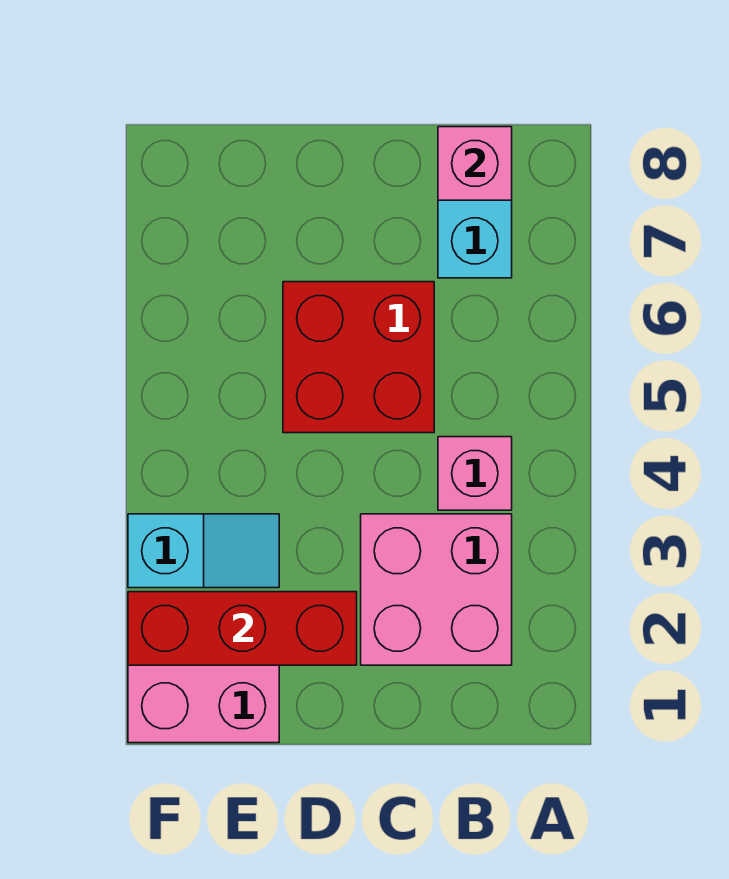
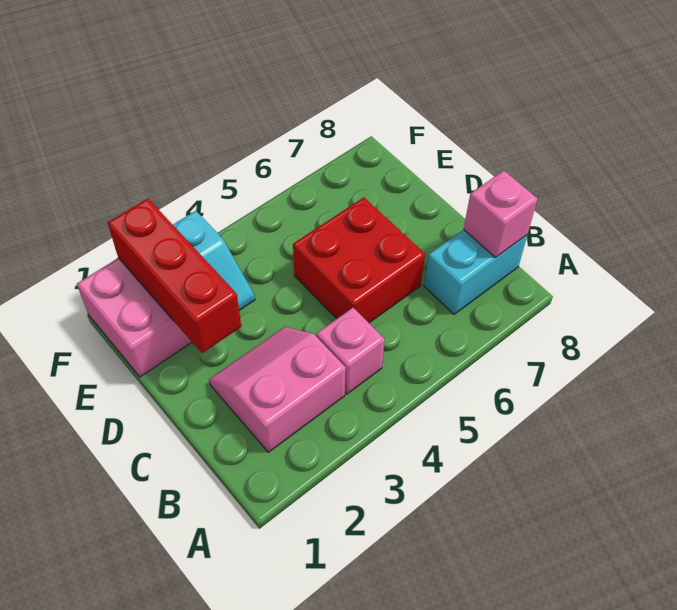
pink brick B2:C3 level 1 -> pink slope B2:C3 level 1 top B

